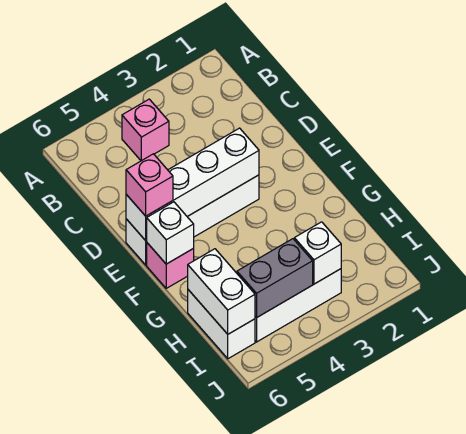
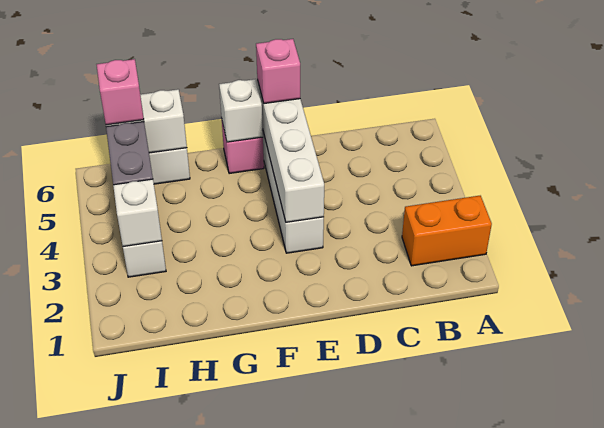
none -> orange brick A2:B2 level 1
pink brick B4 level 1 -> pink brick I6 level 3

